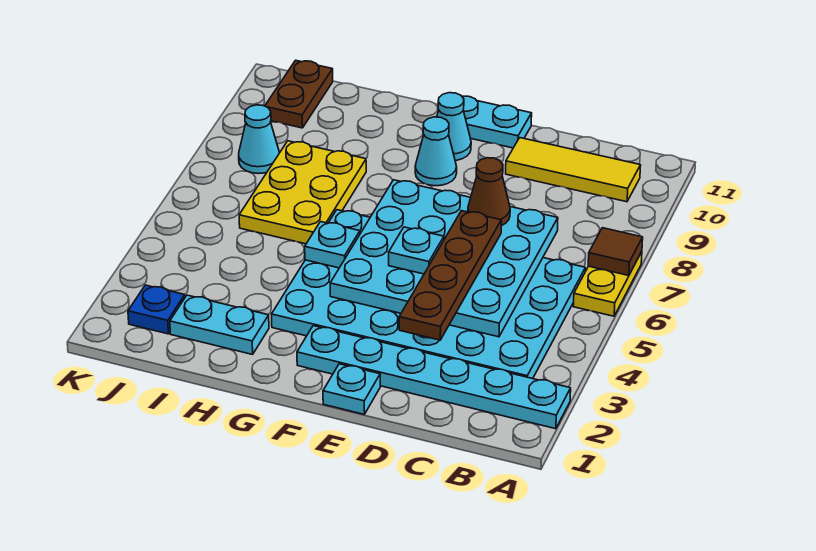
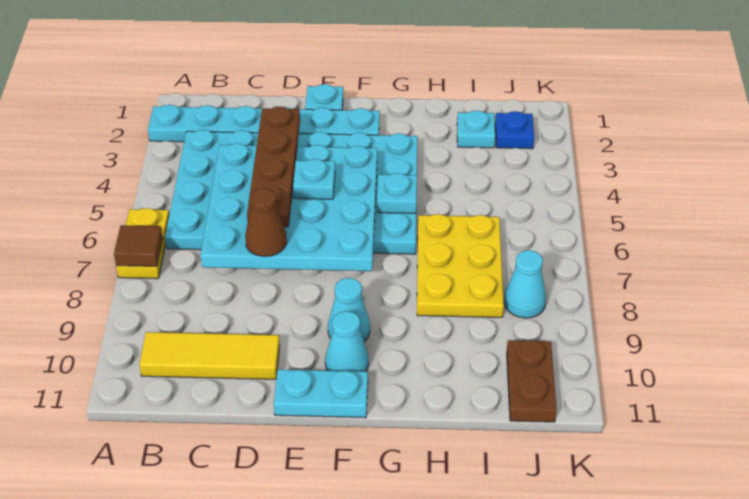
cyan plate H2:I2 level 1 -> cyan plate I2 level 1

